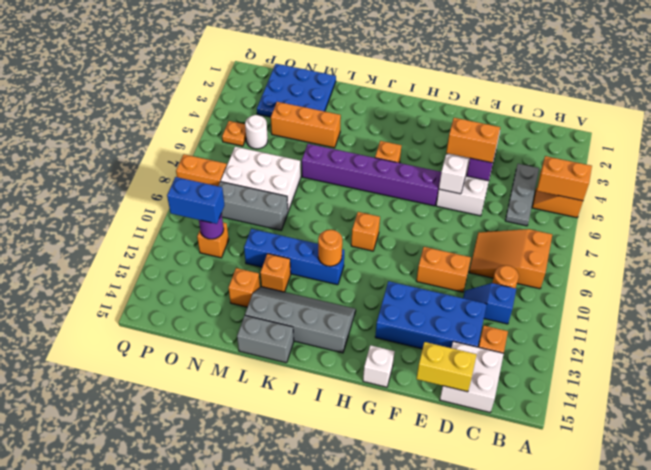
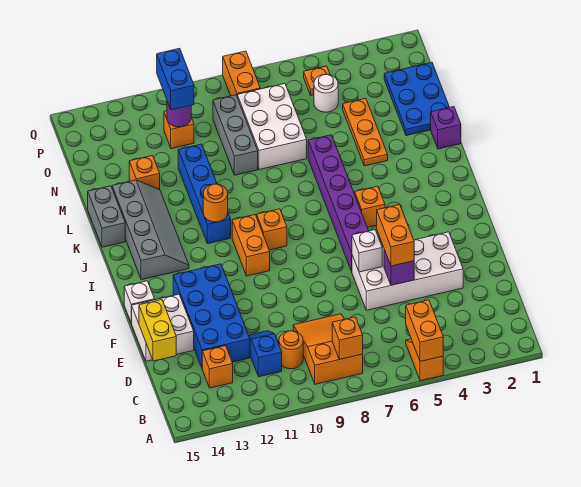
grey plate C4:C6 level 1 -> none
white brick C14:D15 level 1 -> white brick E14:F15 level 1
orange brick E10:F10 level 1 -> orange brick H10:I10 level 1
none -> purple brick L1 level 1
orange brick L4:N4 level 1 -> orange plate L4:N4 level 1
orange brick L12 level 1 -> orange brick B8 level 2
blue plate M1:O3 level 1 -> blue plate M1:O2 level 1

